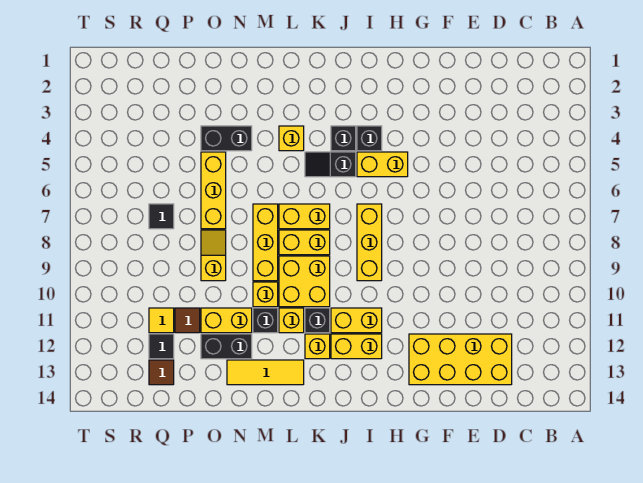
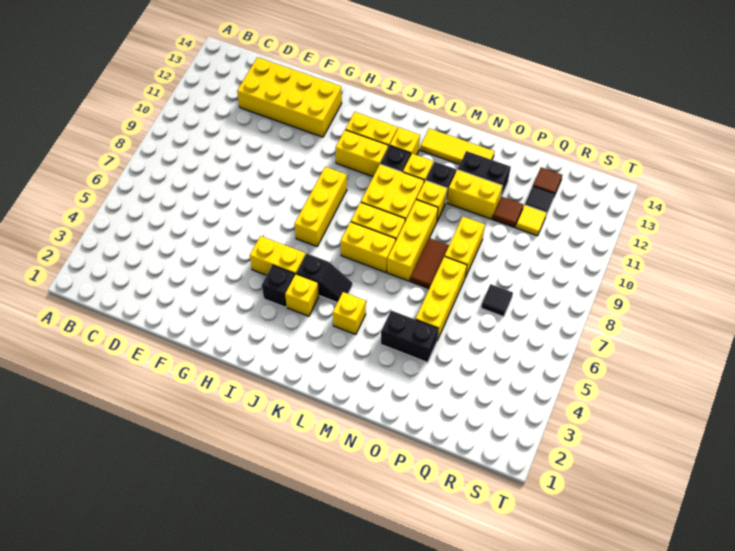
black brick J4 level 1 -> yellow brick J4 level 1
none -> brown tile N7:N8 level 1
yellow slope O8:O9 level 1 top 9 -> yellow brick O8:O9 level 1

